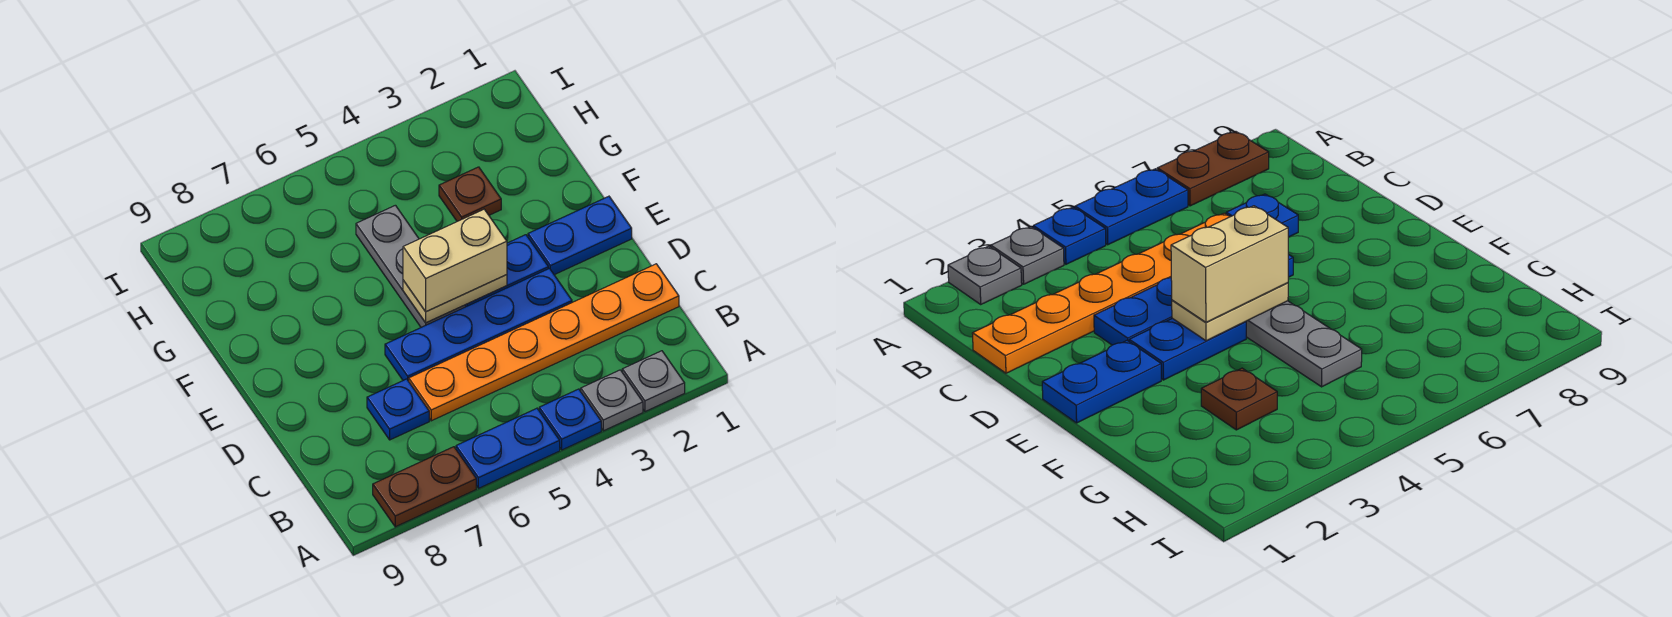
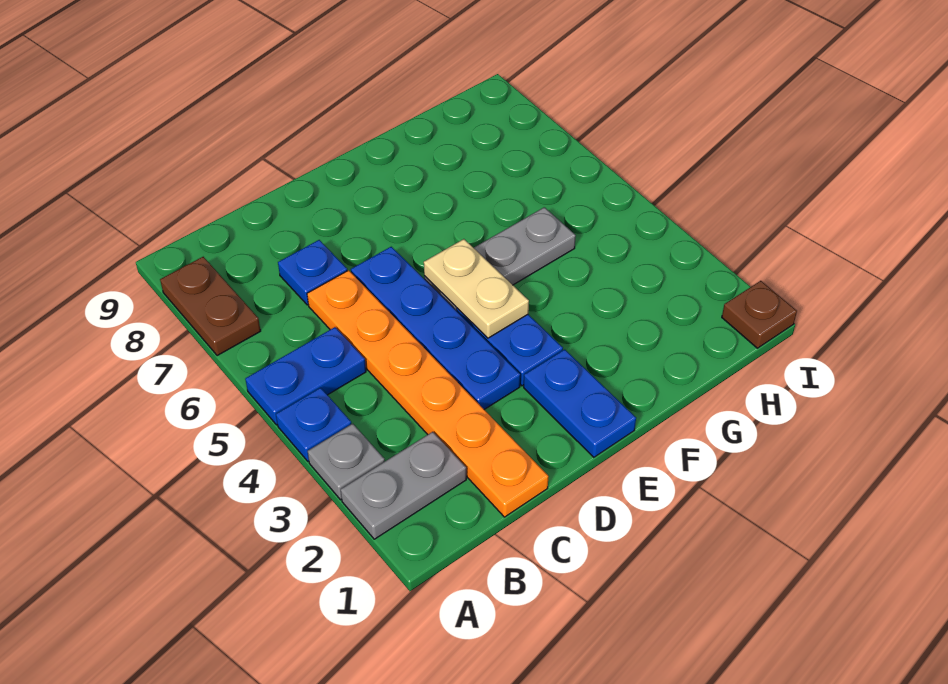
grey plate A2 level 1 -> grey plate A2:B2 level 1
blue plate A5:A6 level 1 -> blue plate A5:B5 level 1
tan brick E4:E5 level 3 -> none
brown plate G3 level 1 -> brown plate I1 level 1

